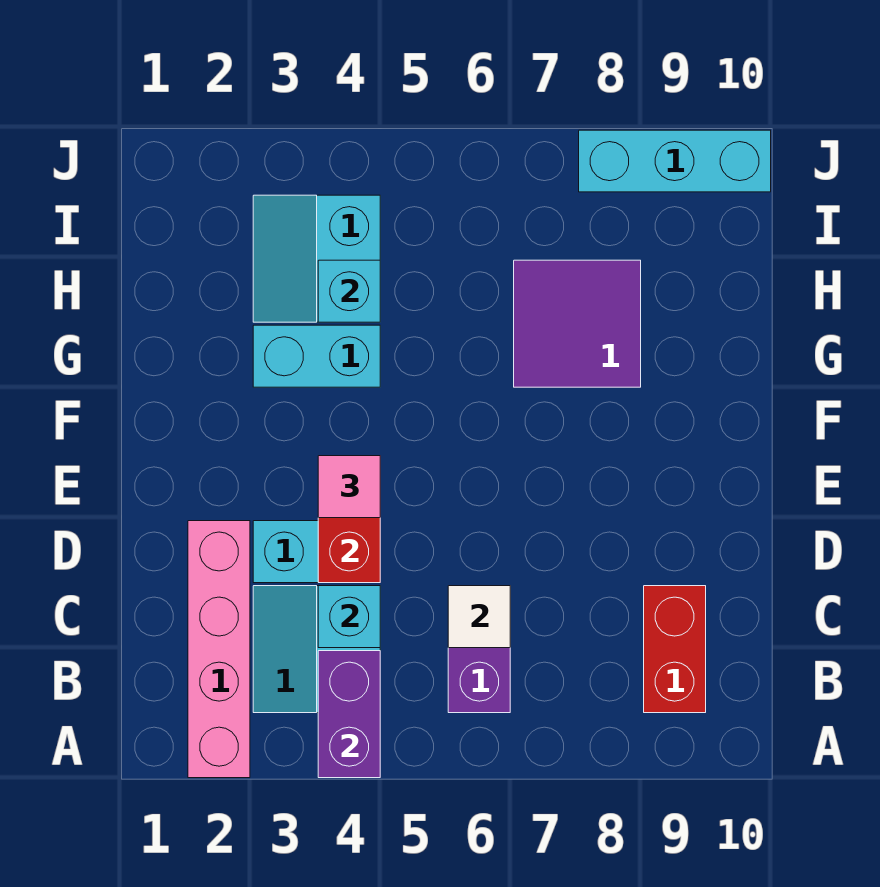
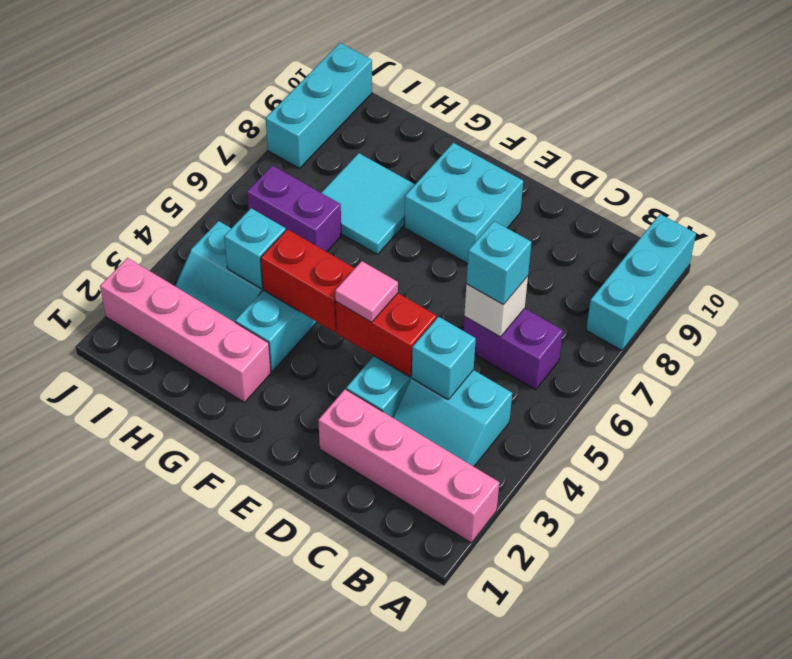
purple brick A4:B4 level 2 -> purple brick H6:I6 level 1
none -> cyan brick A8:A10 level 1
red brick B9:C9 level 1 -> red brick F4:G4 level 2
white tile C6 level 2 -> white brick C6 level 2
none -> cyan brick C6 level 3
none -> cyan brick E8:F9 level 1
none -> pink brick G2:J2 level 1
purple tile G7:H8 level 1 -> cyan tile G7:H8 level 1

